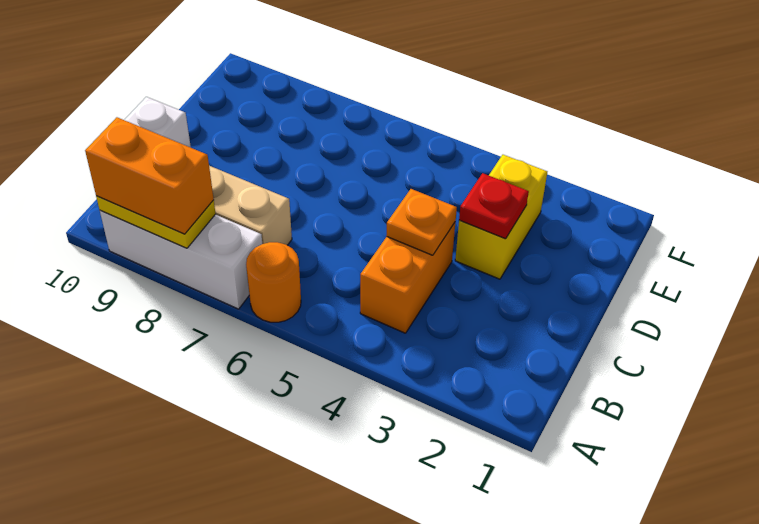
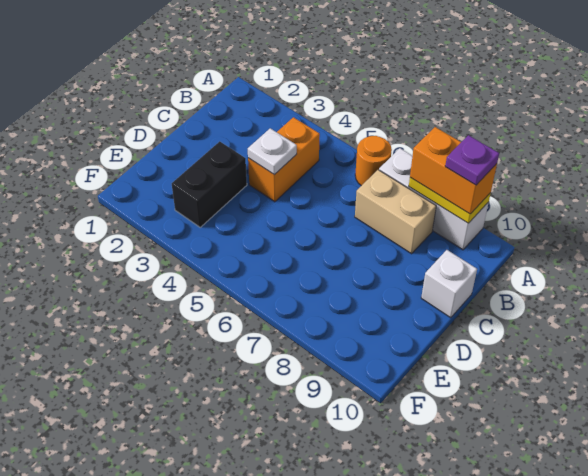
none -> purple plate A9 level 4
orange plate C4 level 2 -> white plate C4 level 2
yellow brick D3:E3 level 1 -> black brick D3:E3 level 1
red plate D3 level 2 -> none

